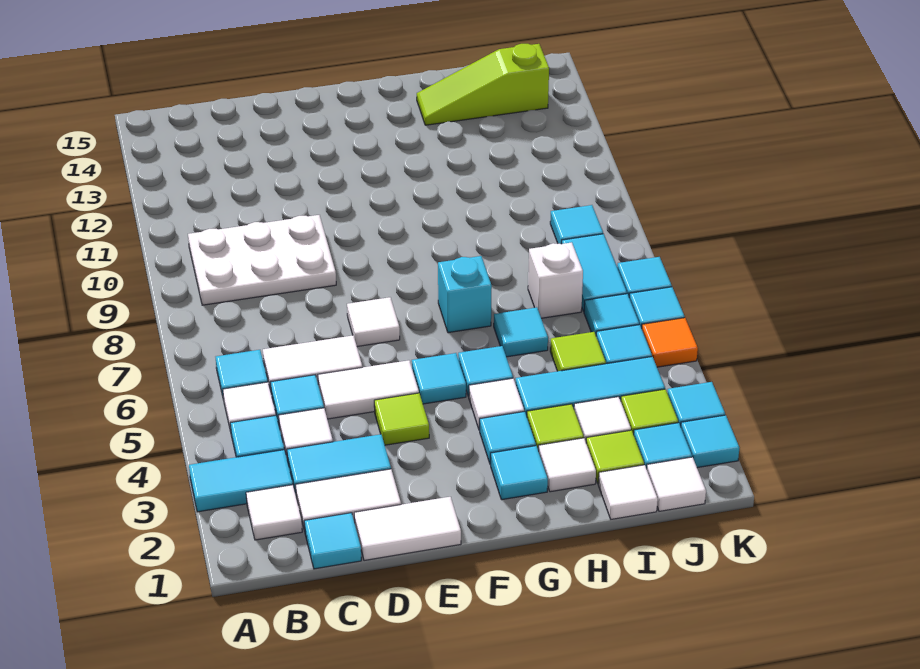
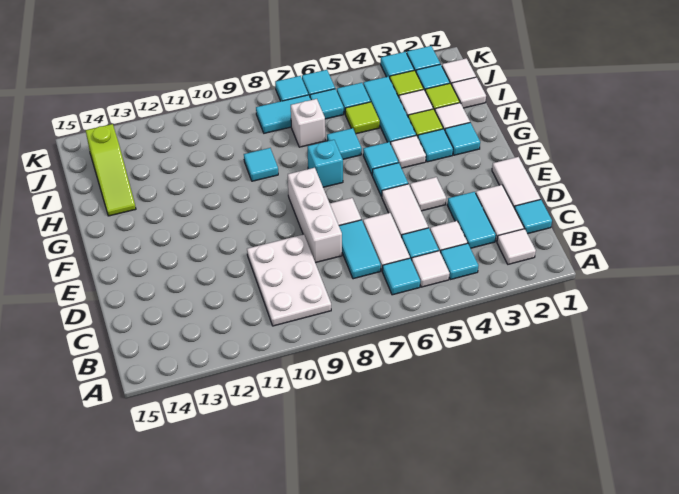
cyan tile A3:B3 level 1 -> cyan tile C7:D7 level 1
none -> white brick D8:F8 level 1
lime tile E4 level 1 -> white tile E4 level 1
cyan tile J9 level 1 -> cyan tile H9 level 1
orange tile K5 level 1 -> none

